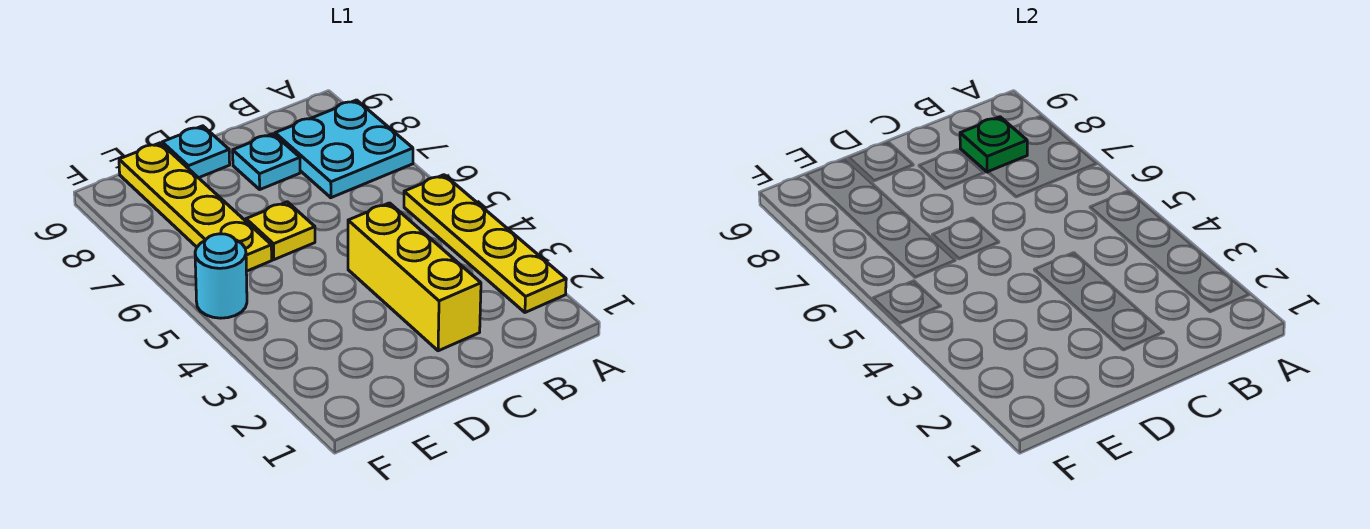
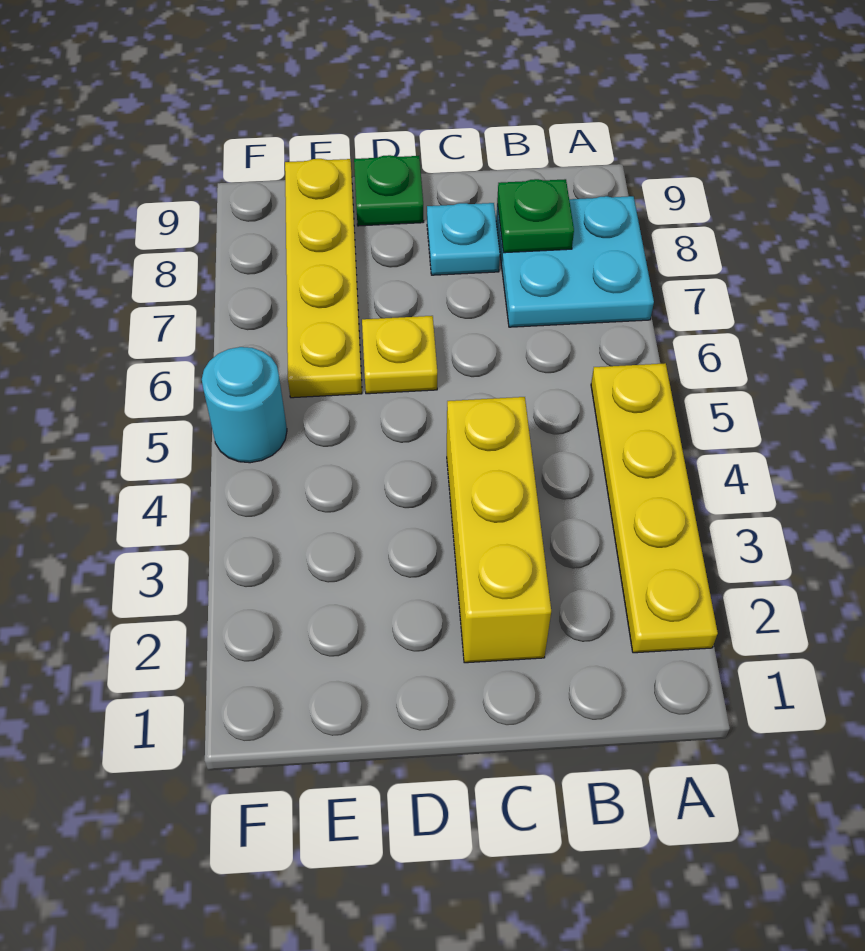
cyan plate D9 level 1 -> green plate D9 level 1

